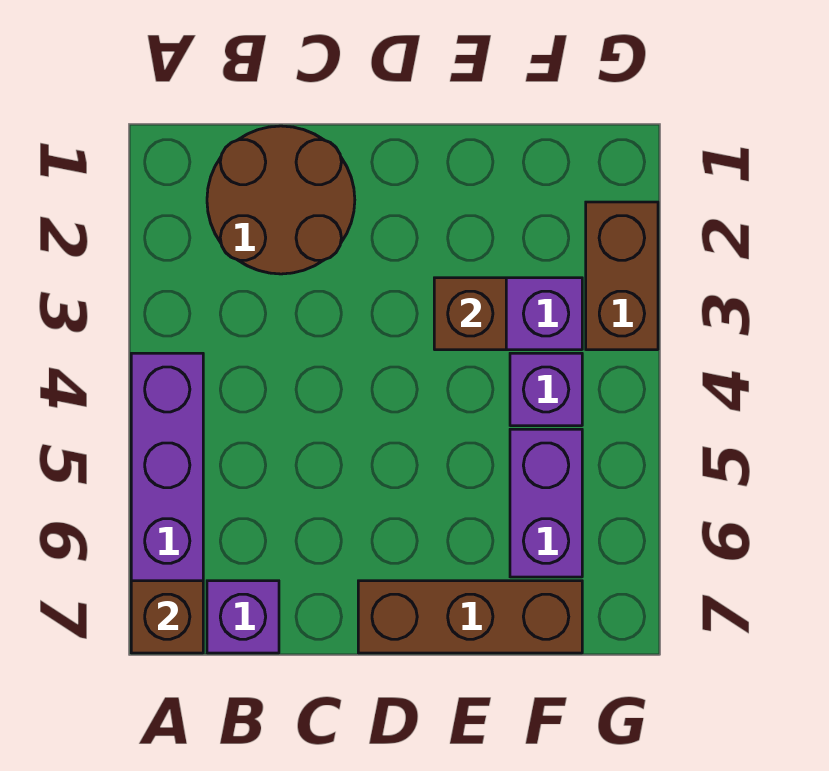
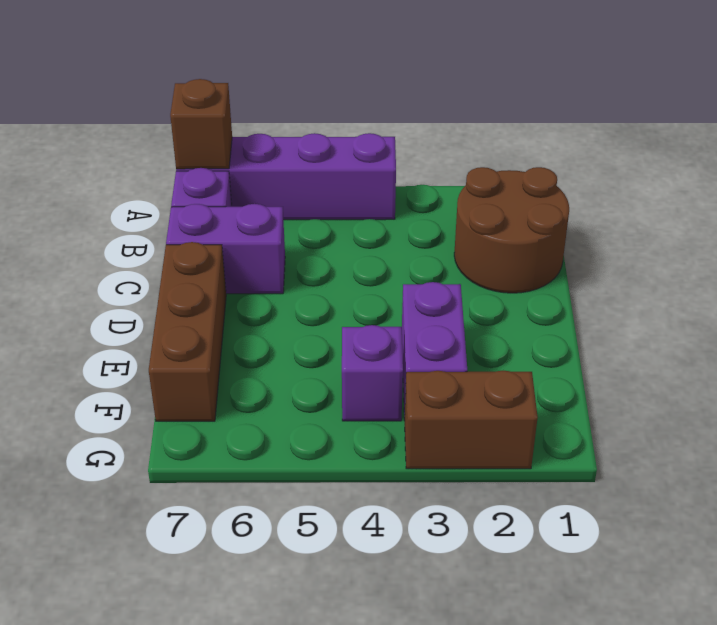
brown brick E3 level 2 -> none
purple brick F5:F6 level 1 -> purple brick C6:C7 level 1

